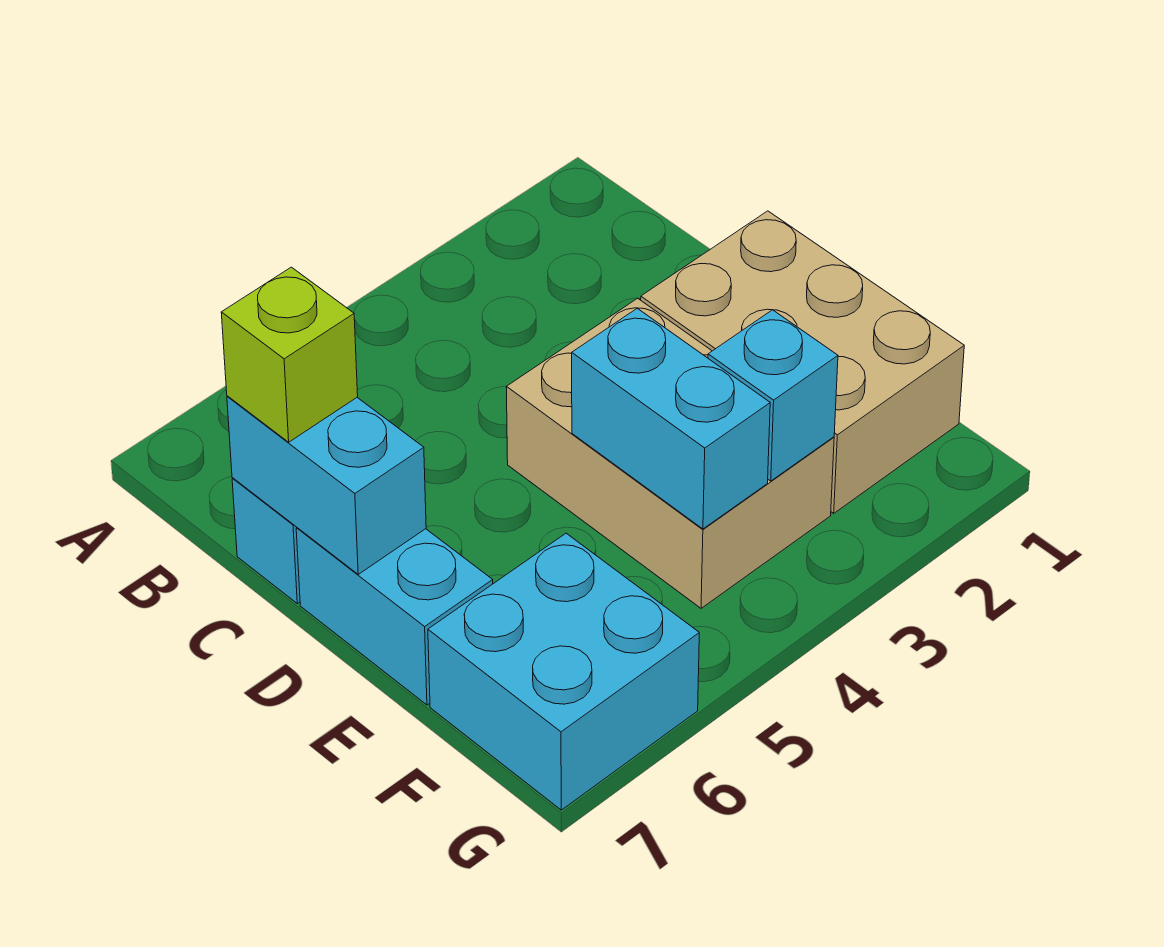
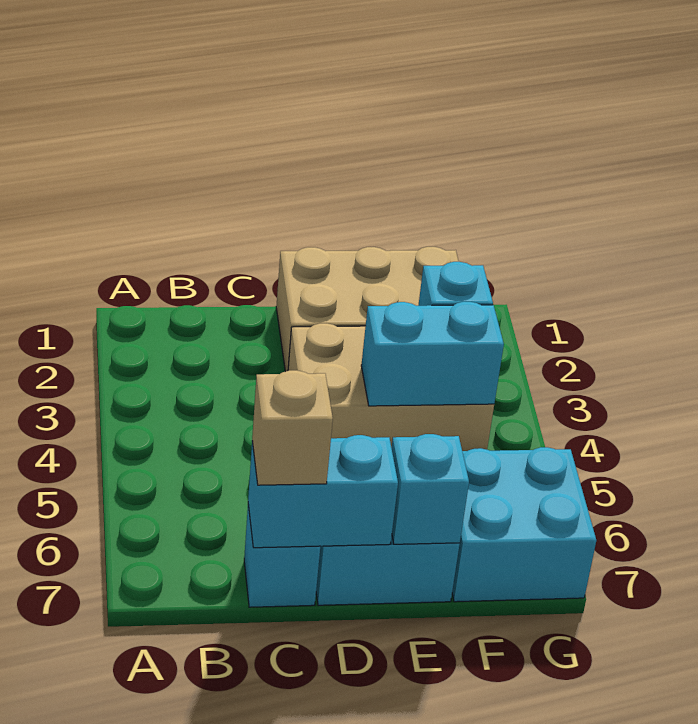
lime brick C7 level 3 -> tan brick C7 level 3
none -> cyan brick E7 level 2

